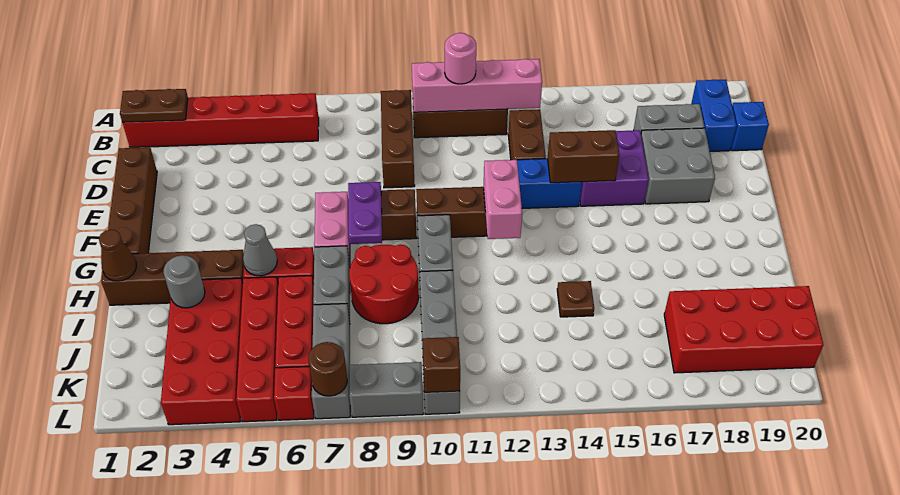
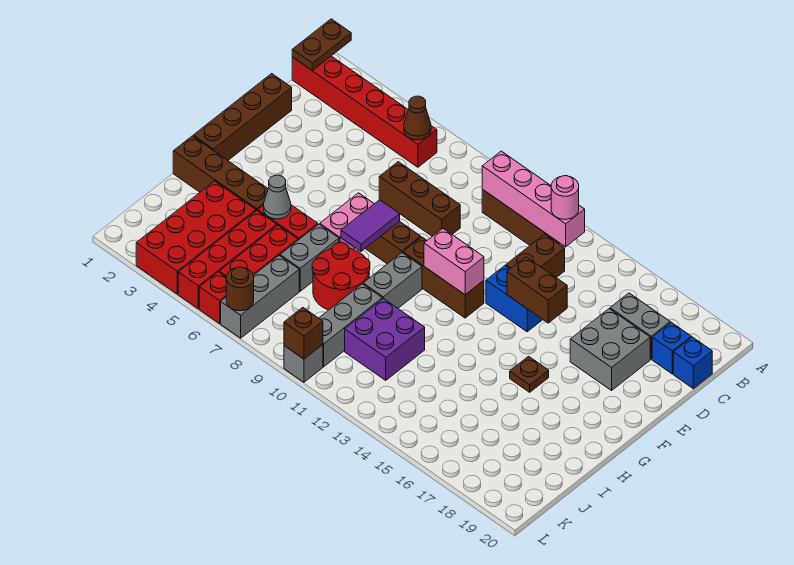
brown plate B1:B2 level 2 -> brown plate A1:B1 level 2
brown brick B9:D9 level 1 -> brown brick D7:D9 level 1
pink round brick B11 level 3 -> pink round brick B13 level 3
blue brick B19:C19 level 1 -> blue brick C19 level 1
purple brick D15:E16 level 1 -> purple brick I11:J12 level 1
purple plate F8:G8 level 2 -> purple tile F8:G8 level 2
pink brick F12:G12 level 2 -> pink brick F11:F12 level 2
brown cone H1 level 2 -> brown cone B6 level 2
grey round brick I3 level 2 -> none
brown plate I14 level 1 -> brown plate G16 level 1
red brick J17:K20 level 1 -> none
grey brick L8:L9 level 1 -> none

